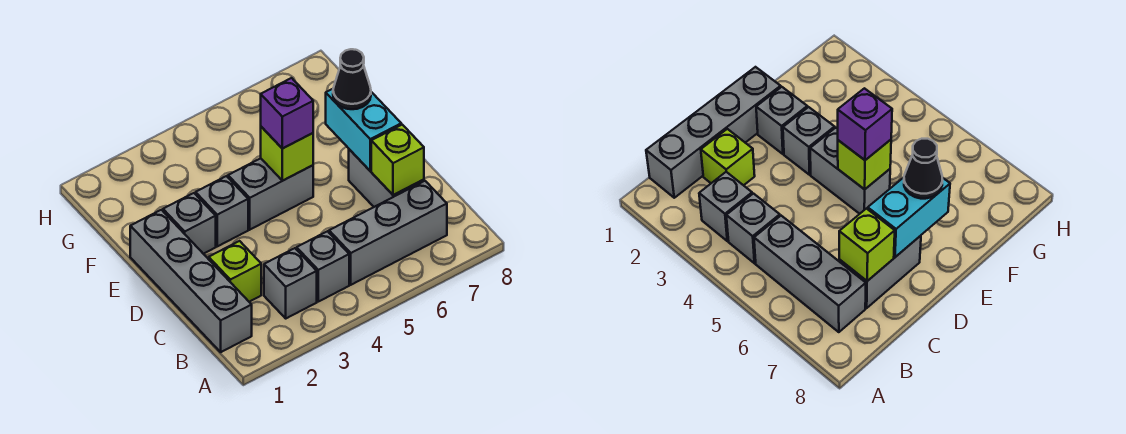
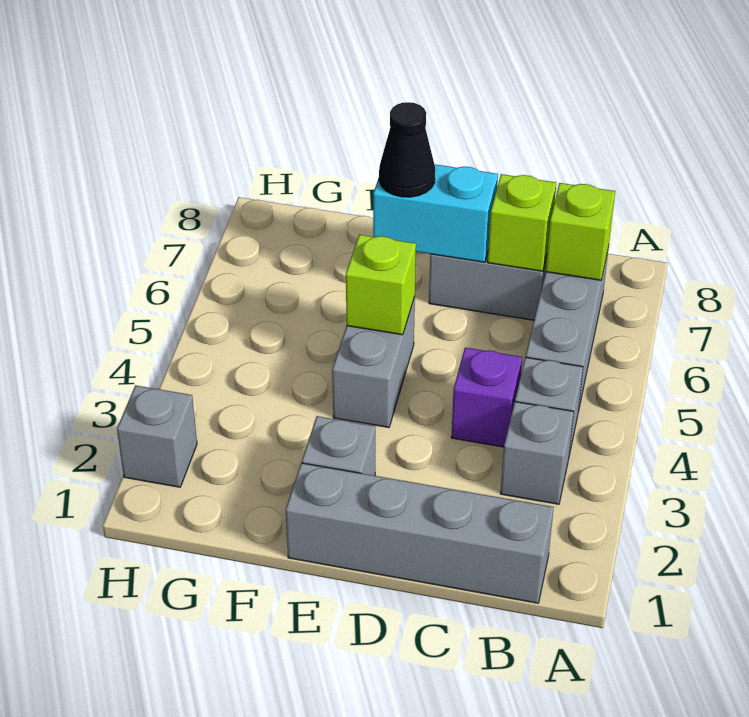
lime brick C2 level 1 -> lime brick B7 level 2
grey brick E3 level 1 -> grey brick H2 level 1
purple brick E5 level 3 -> purple brick C4 level 1

